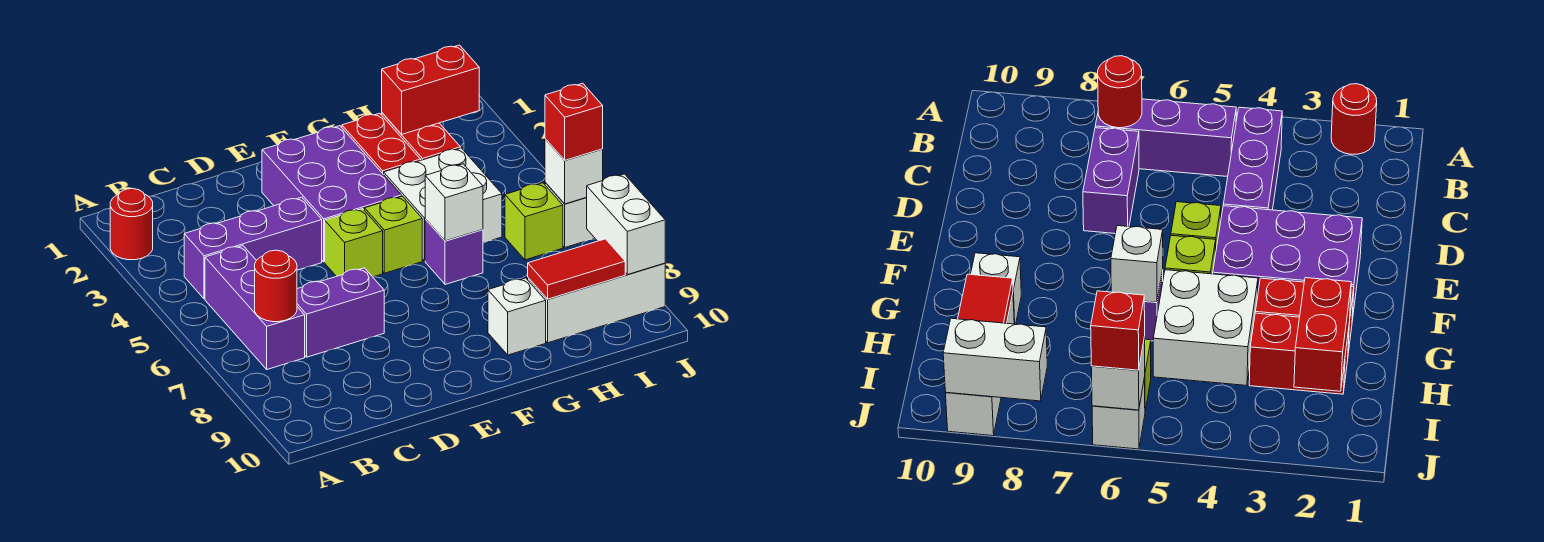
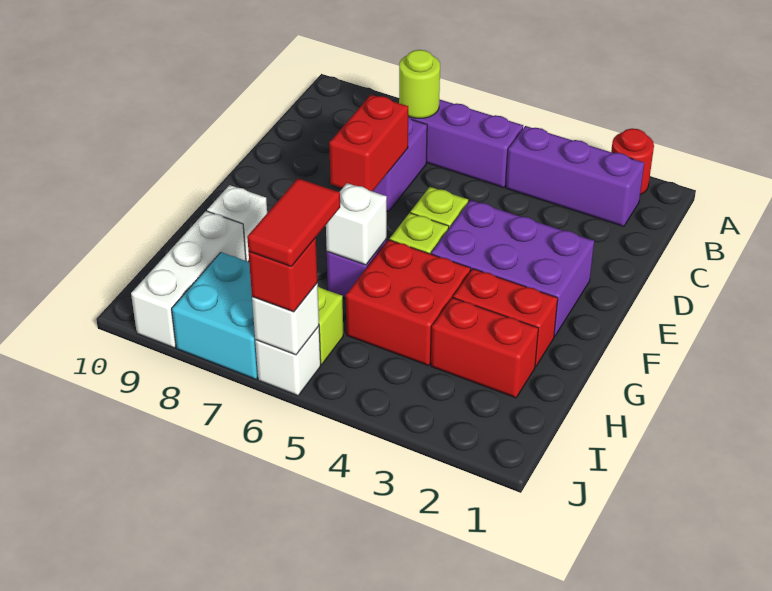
purple brick B4:D4 level 1 -> purple brick B2:B4 level 1
red round brick B7 level 2 -> lime round brick B7 level 2
white brick G4:H5 level 1 -> red brick G4:H5 level 1
red brick H2:I2 level 2 -> red brick D7:E7 level 2
red tile H9:I9 level 2 -> red tile I6:J6 level 4
none -> cyan brick I7:J8 level 1
white brick J8:J9 level 2 -> none

